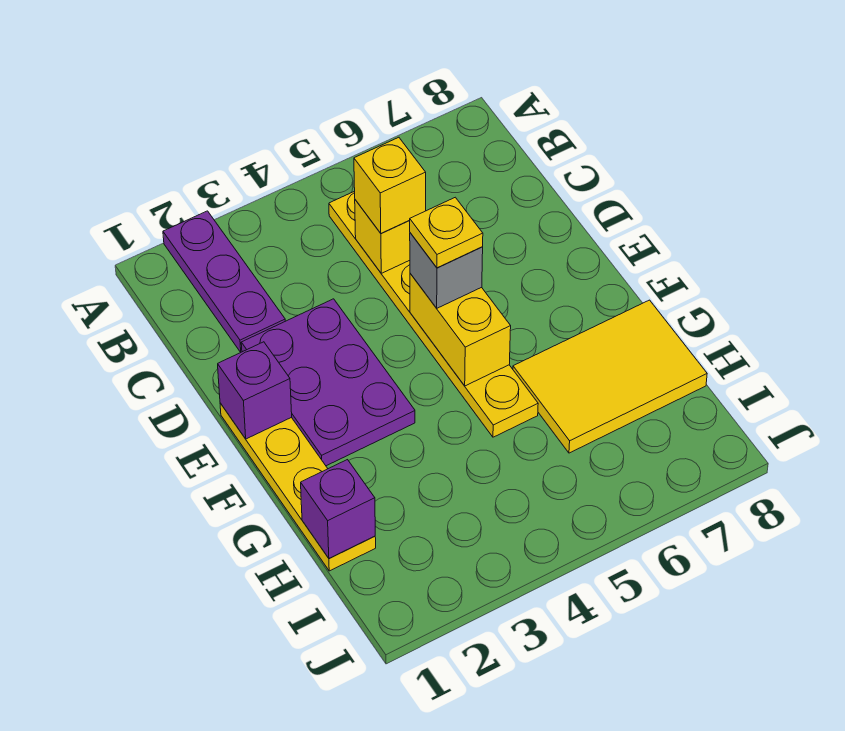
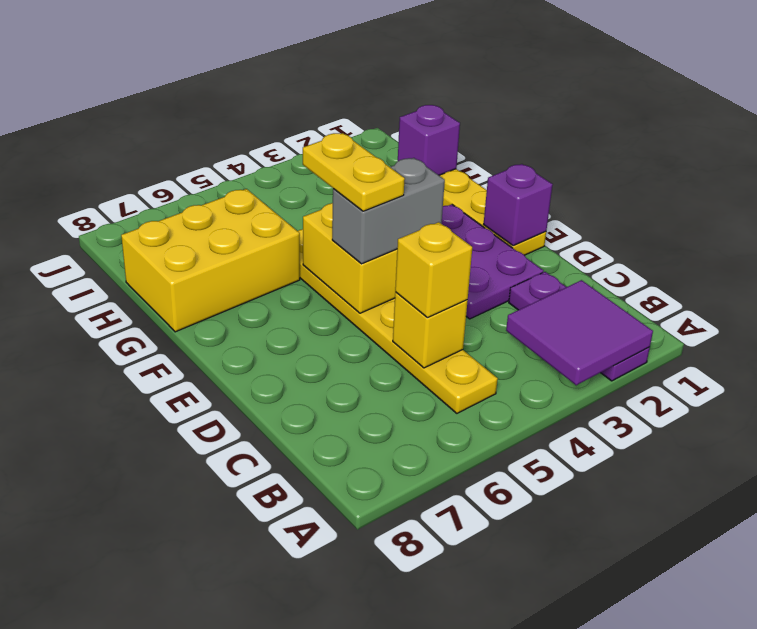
none -> purple tile A2:B3 level 2
grey brick E5 level 3 -> grey brick E4:E5 level 3
yellow plate E5 level 4 -> yellow plate E5:F5 level 4
yellow tile G6:H8 level 1 -> yellow brick G6:H8 level 1

